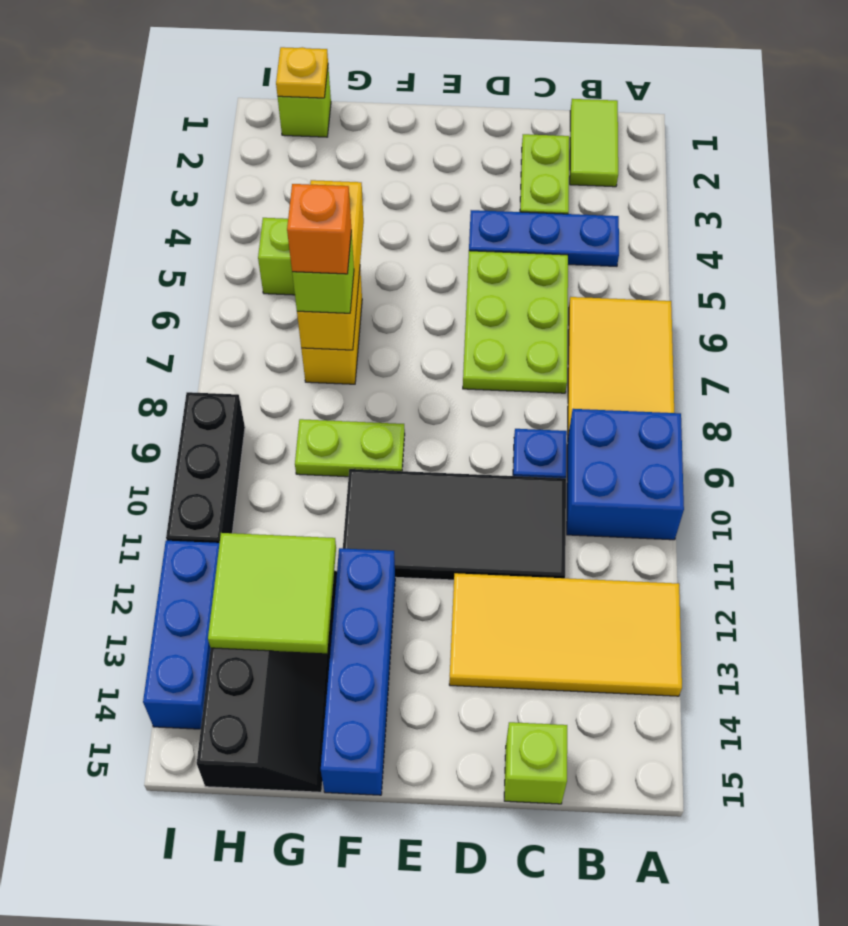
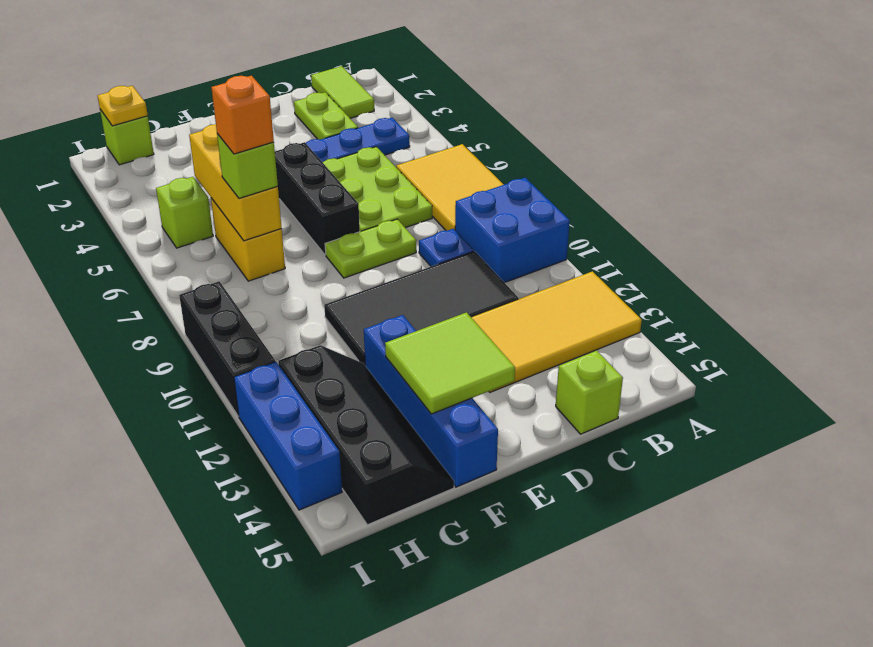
none -> black brick E5:E7 level 1
lime plate F9:G9 level 1 -> lime plate D8:E8 level 1
lime tile G12:H13 level 2 -> lime tile E13:F14 level 2

